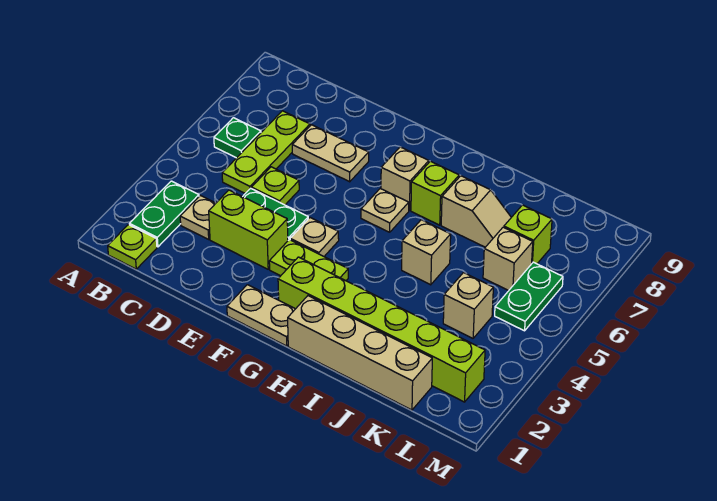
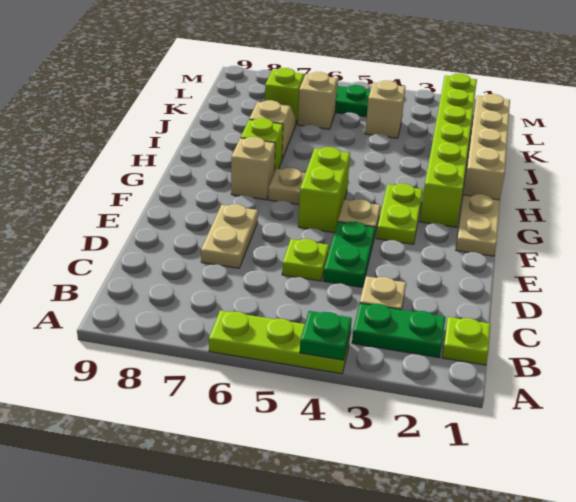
green plate B6 level 1 -> green plate A4 level 2
lime plate C5:C7 level 1 -> lime plate A4:A6 level 1
lime brick D3:E3 level 1 -> lime brick F5:G5 level 1
tan brick I5 level 1 -> none

